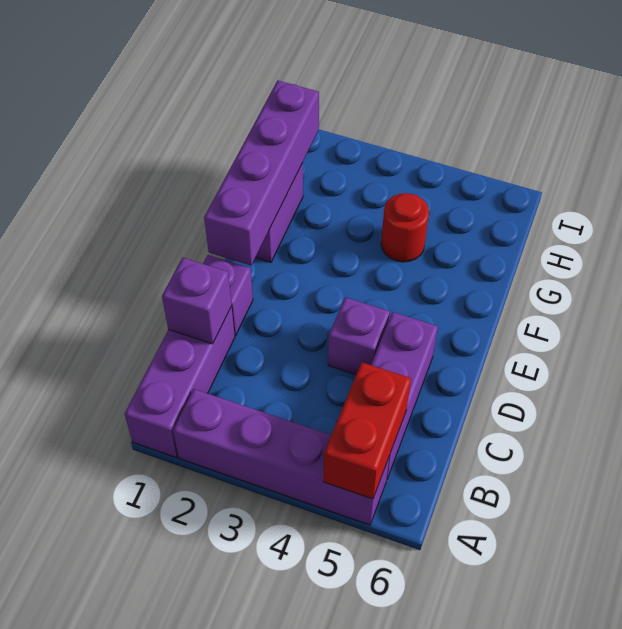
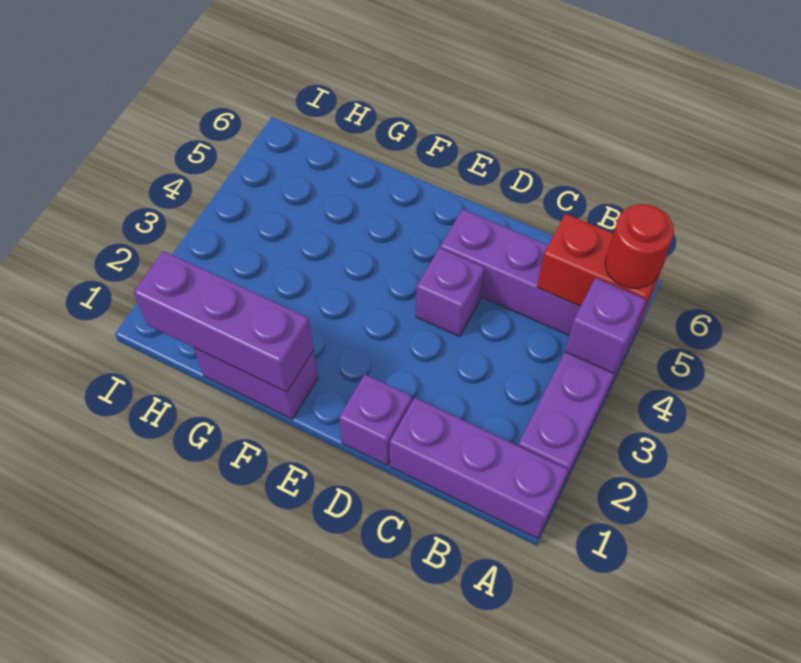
purple brick C1 level 2 -> purple brick A4 level 2
purple brick E1:H1 level 2 -> purple brick F1:H1 level 2
red round brick G4 level 1 -> red round brick A5 level 3

